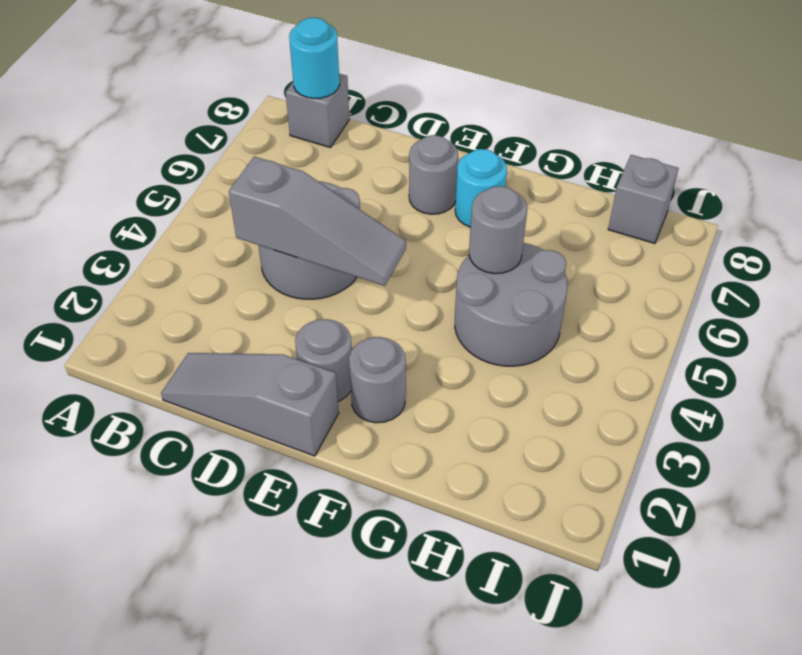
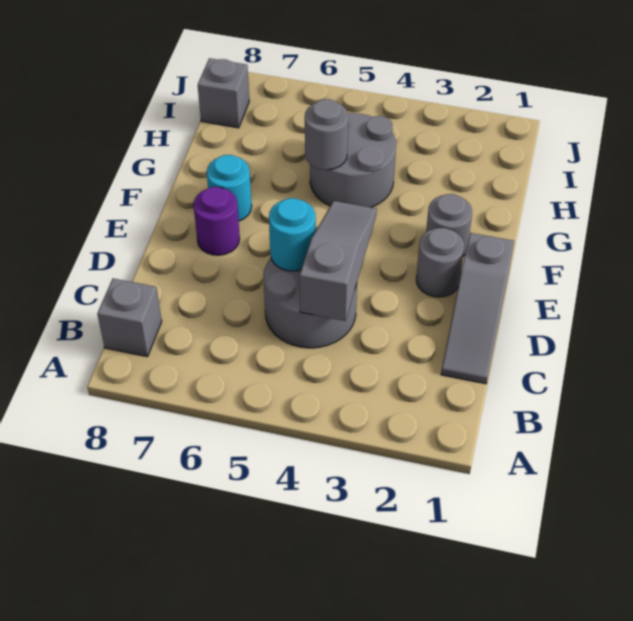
cyan round brick B8 level 2 -> cyan round brick D5 level 2
grey round brick E7 level 1 -> purple round brick E7 level 1

